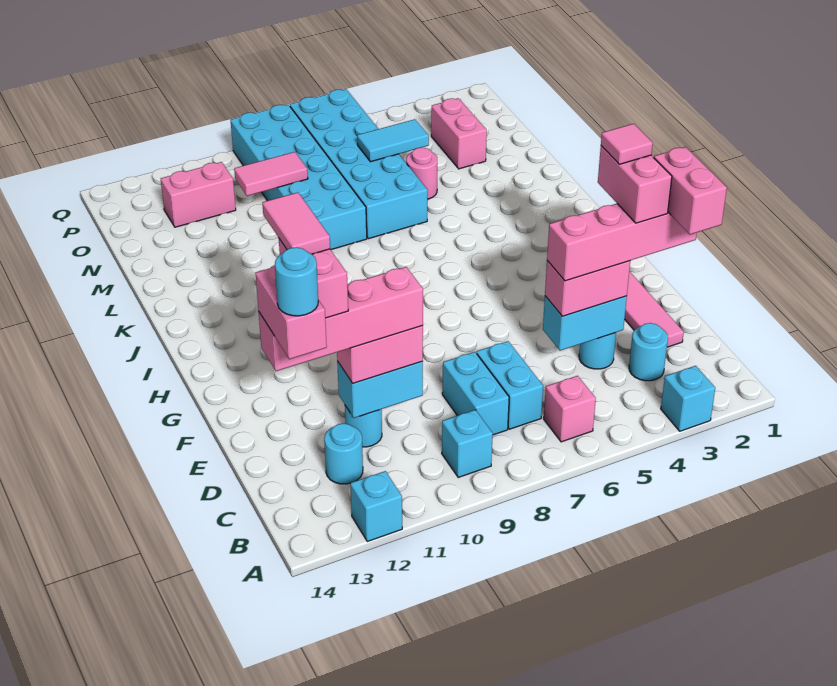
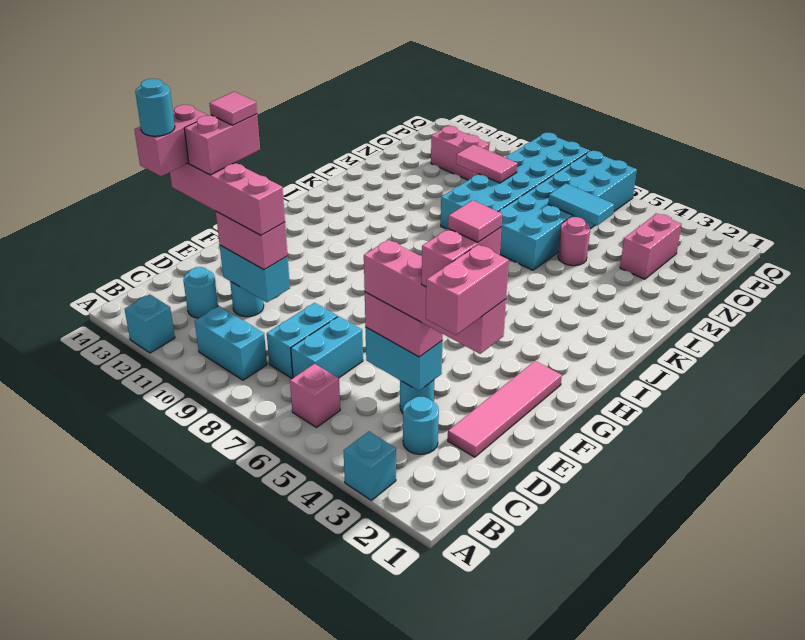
cyan brick B9 level 1 -> cyan brick B9:B10 level 1
pink tile E12:F12 level 6 -> pink tile E12 level 6

